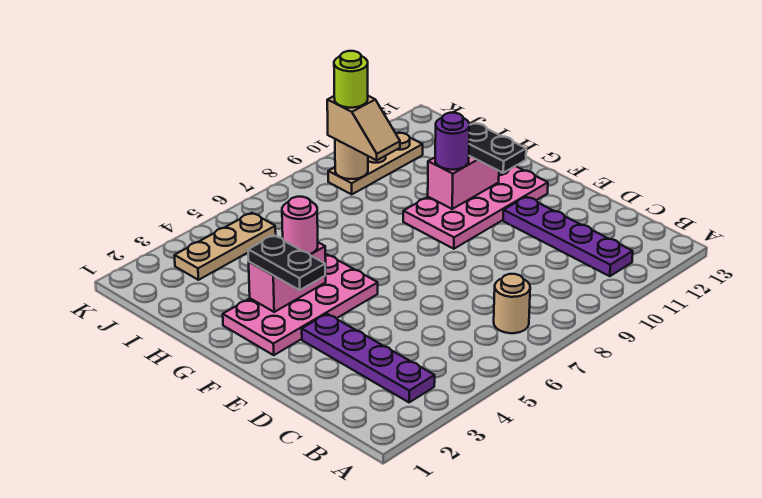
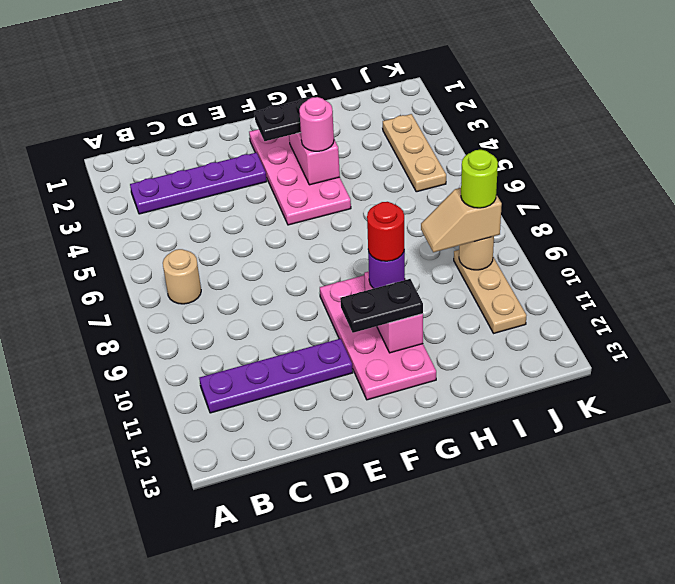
none -> red round brick G10 level 4

